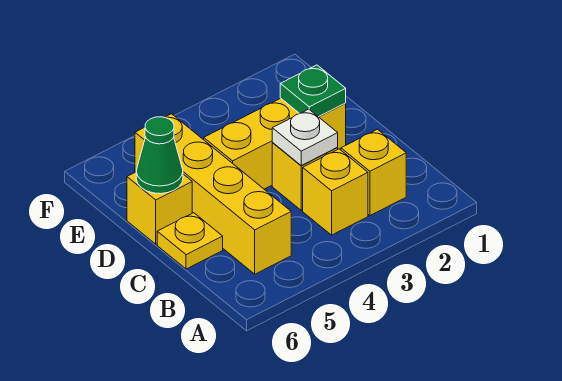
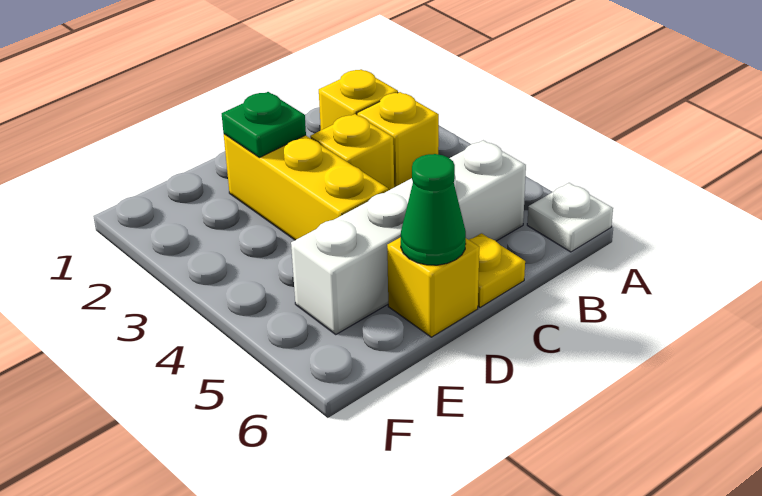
yellow brick B5:E5 level 1 -> white brick B5:E5 level 1
white plate C3 level 2 -> white plate A6 level 1

